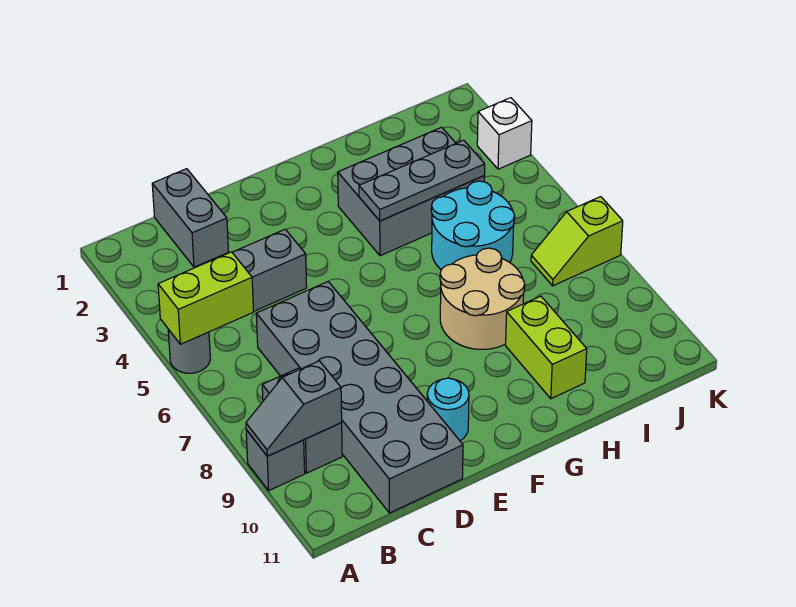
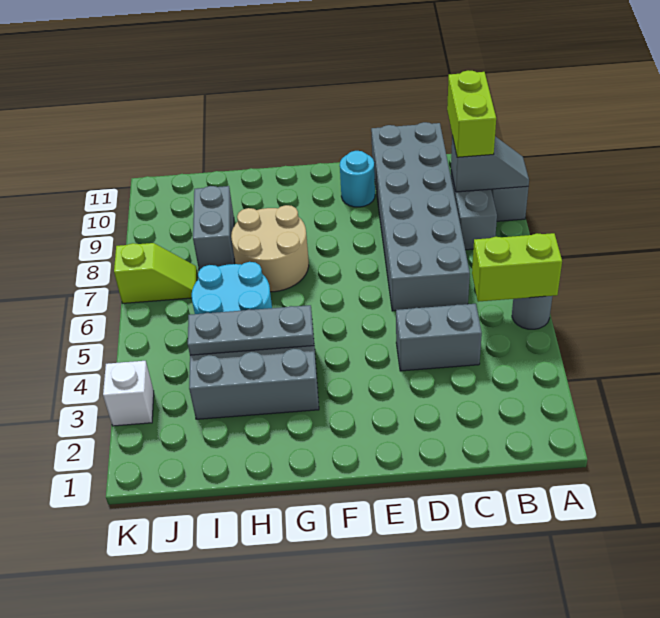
grey brick C1:C2 level 1 -> grey brick I8:I9 level 1
lime brick H9:H10 level 1 -> lime brick B9:B10 level 3

